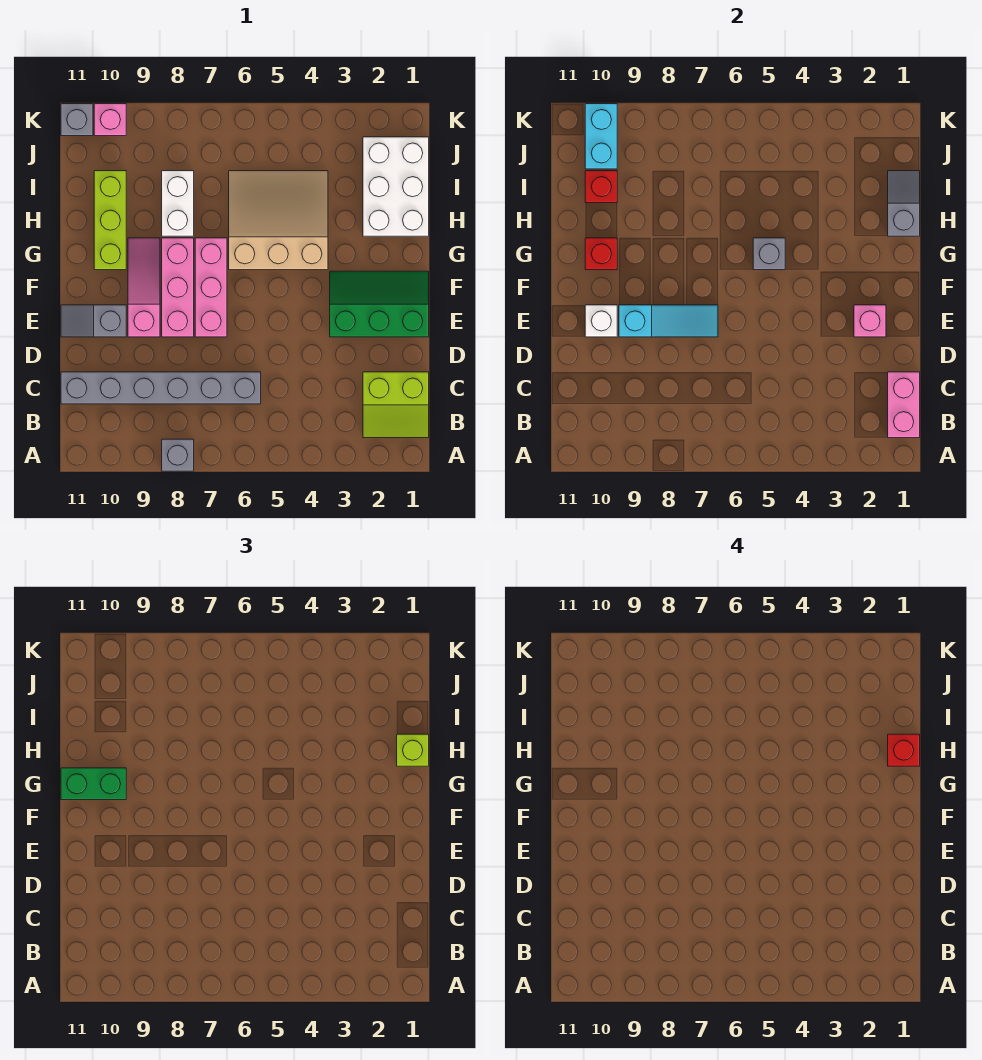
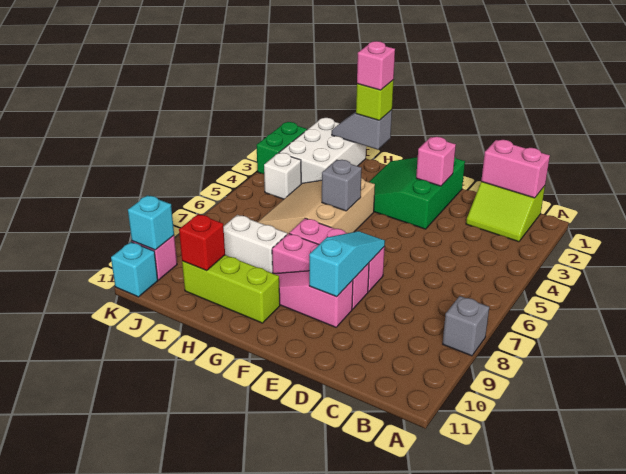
lime slope B1:C2 level 1 top C -> lime slope B1:C2 level 1 top 1
grey brick C6:C11 level 1 -> none
green slope E1:F3 level 1 top E -> green slope E1:G3 level 1 top E
grey slope E10:E11 level 1 top 10 -> none
white brick E10 level 2 -> white brick J4 level 1
red brick G10 level 2 -> none
green brick G10:G11 level 3 -> green brick K2:K3 level 1
white brick H1:J2 level 1 -> white brick I1:J3 level 1
red brick H1 level 4 -> pink brick H1 level 4
cyan brick J10:K10 level 2 -> cyan brick K10 level 2
grey brick K11 level 1 -> cyan brick K11 level 1

